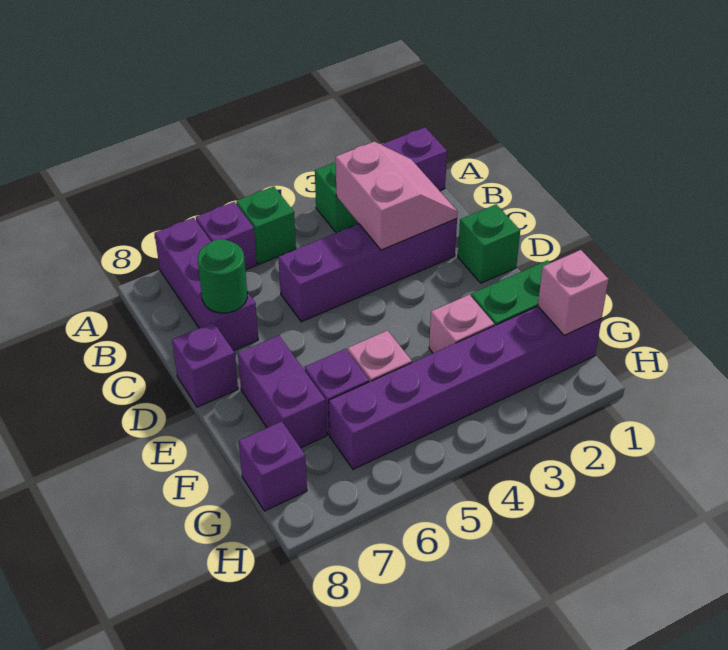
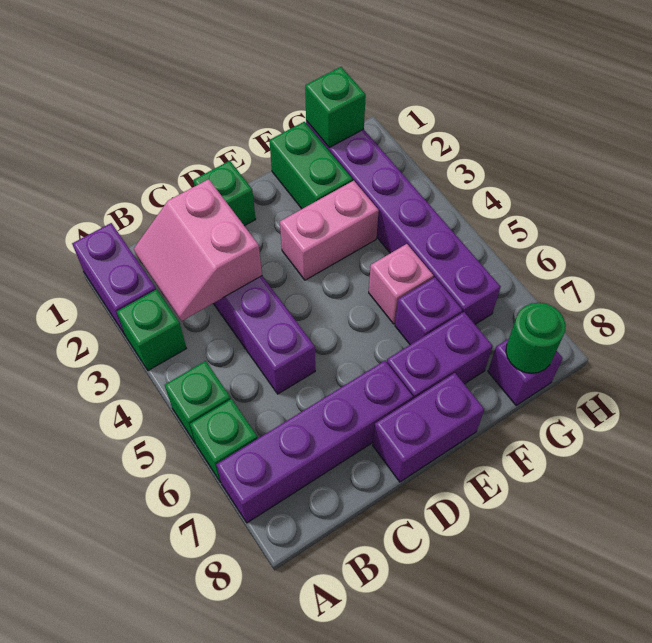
purple brick A6 level 1 -> green brick A6 level 1
purple brick A7:C7 level 1 -> purple brick A7:D7 level 1
pink slope B2:C3 level 2 top 3 -> pink slope B2:C3 level 2 top C
green round brick C7 level 2 -> green round brick G8 level 2
purple brick D8 level 1 -> purple brick D8:E8 level 1
pink brick F3 level 1 -> pink brick E3:F3 level 1
pink brick G1 level 2 -> green brick G1 level 2

